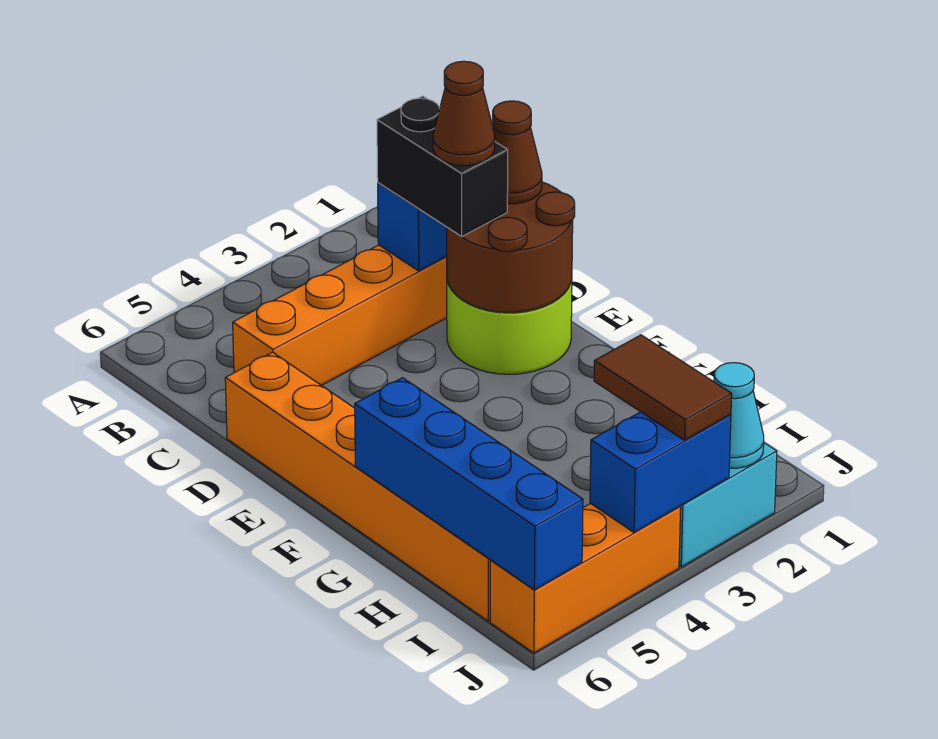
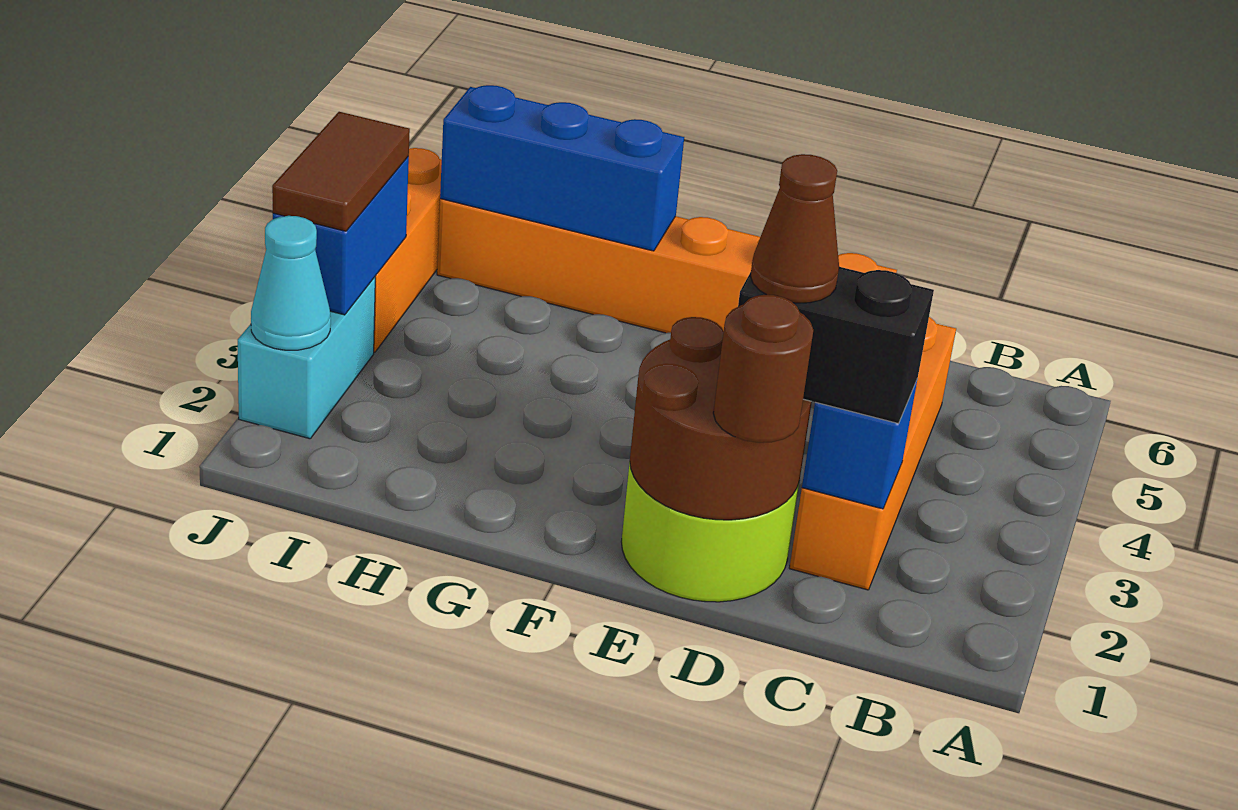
brown cone D1 level 3 -> brown round brick D1 level 3
blue brick G6:J6 level 2 -> blue brick G6:I6 level 2
brown tile I3:J3 level 3 -> brown tile J3:J4 level 3

